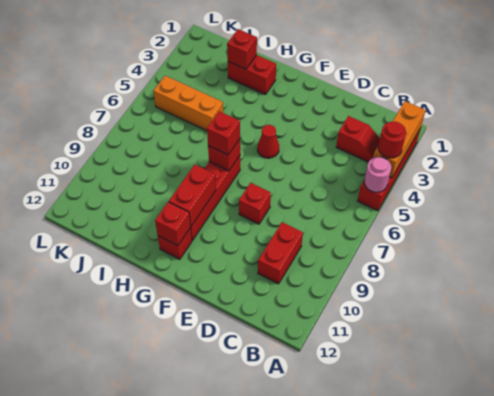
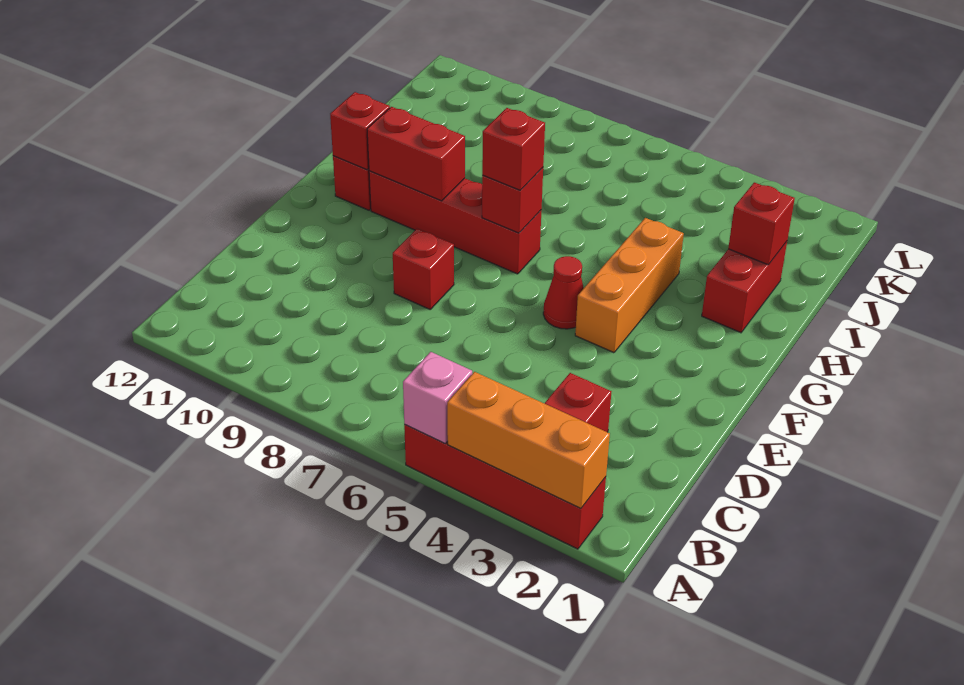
red round brick A4 level 3 -> none
pink round brick A5 level 2 -> pink brick A5 level 2
red brick C9:C10 level 1 -> none
orange brick I5:K5 level 1 -> orange brick F4:H4 level 1

